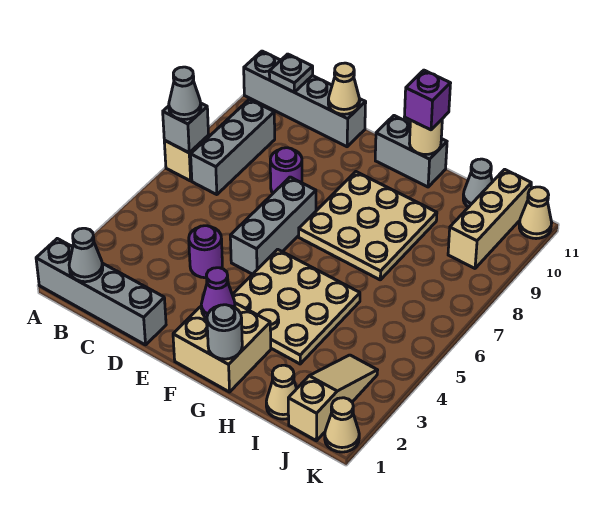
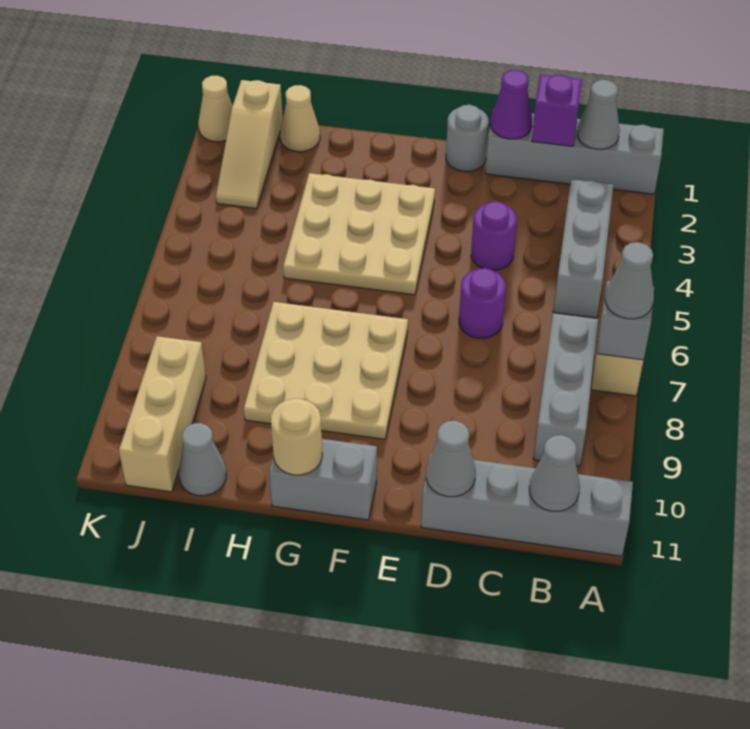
grey plate B11 level 2 -> grey cone B11 level 2
purple round brick D8 level 1 -> purple round brick D6 level 1
tan cone D11 level 2 -> grey cone D11 level 2
grey brick E5:E7 level 1 -> grey brick B3:B5 level 1
tan brick F1:G2 level 1 -> none
purple cone F2 level 2 -> purple cone D1 level 2
grey round brick G1 level 2 -> grey round brick E1 level 1
purple brick G11 level 3 -> purple brick C1 level 2
tan cone K11 level 1 -> none

